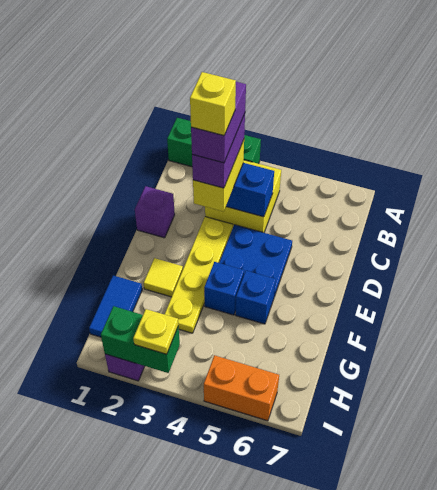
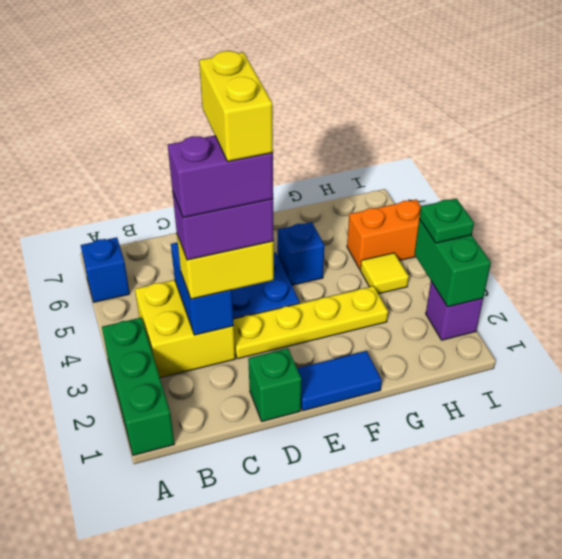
purple brick D1 level 1 -> green brick D1 level 1
yellow brick D3 level 6 -> yellow brick D3:D4 level 6
yellow tile F2 level 1 -> yellow tile H4 level 1
blue brick F4 level 1 -> blue brick A6 level 1
blue tile G1:H1 level 1 -> blue tile E1:F1 level 1
yellow plate I3 level 3 -> green plate I3 level 3
orange brick I5:I6 level 1 -> orange brick H5:I5 level 1

